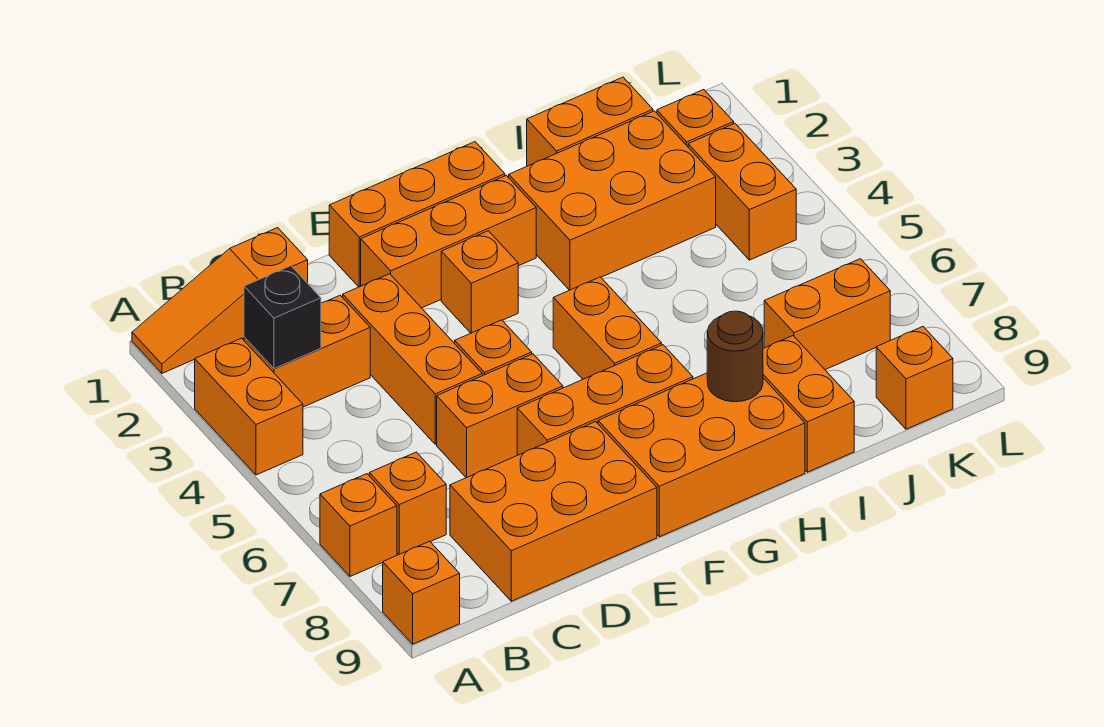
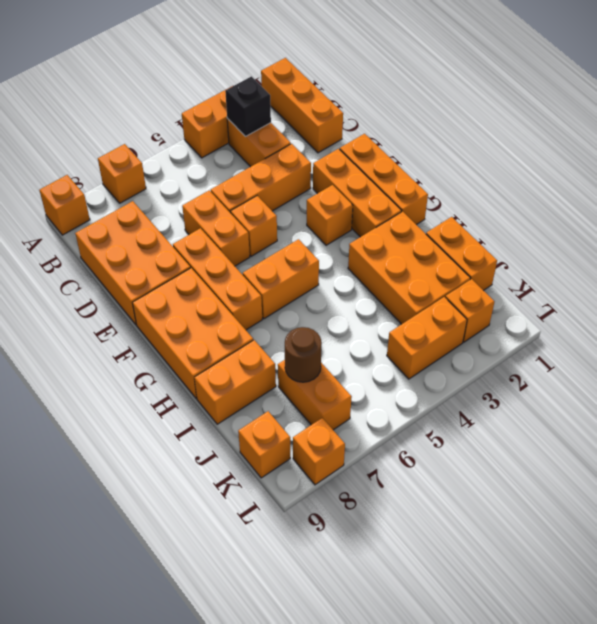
orange slope A1:C1 level 1 top C -> orange brick A1:C1 level 1
orange brick B7 level 1 -> orange brick L8 level 1
brown round brick H8 level 2 -> brown round brick J7 level 2

